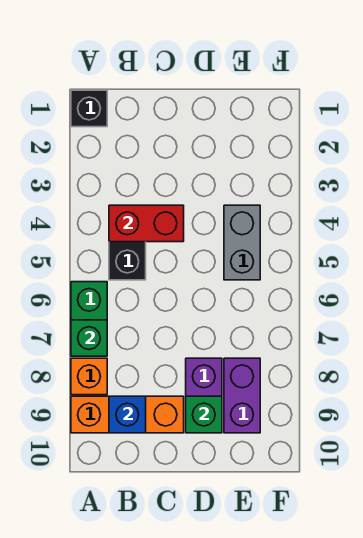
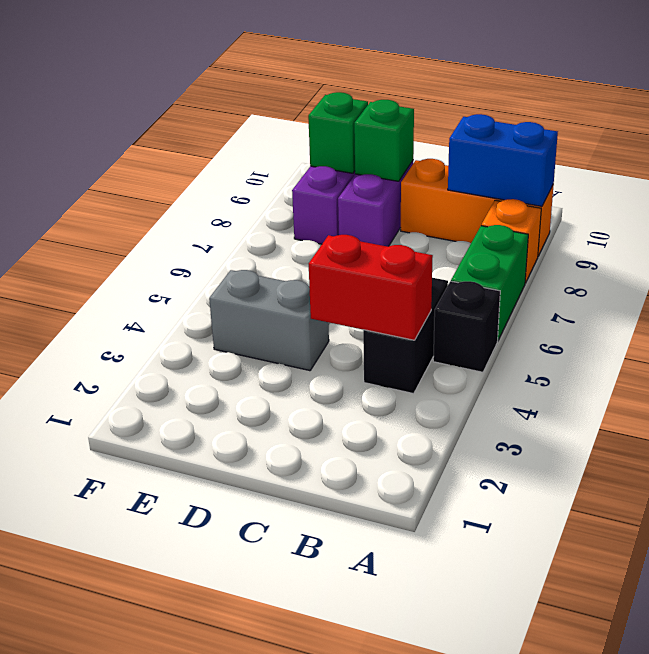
black brick A1 level 1 -> black brick A5 level 1
green brick A7 level 2 -> green brick E9 level 2
blue brick B9 level 2 -> blue brick A9:B9 level 2
grey brick E4:E5 level 1 -> grey brick D4:E4 level 1

